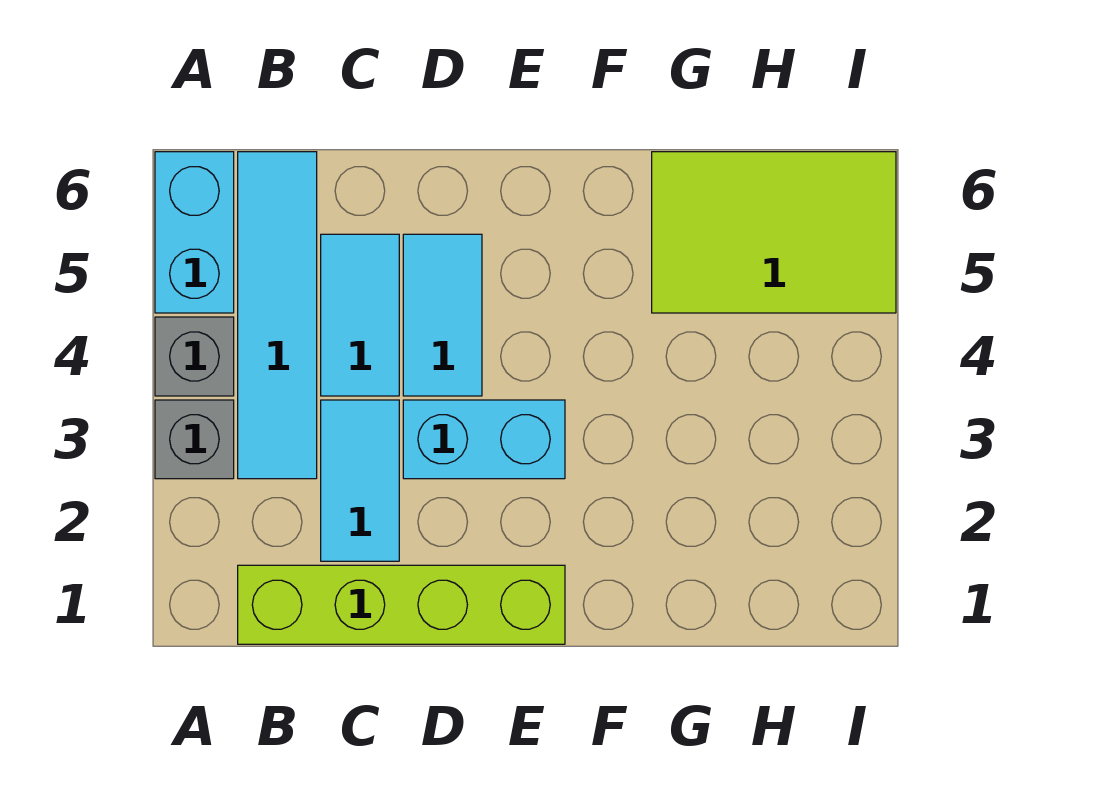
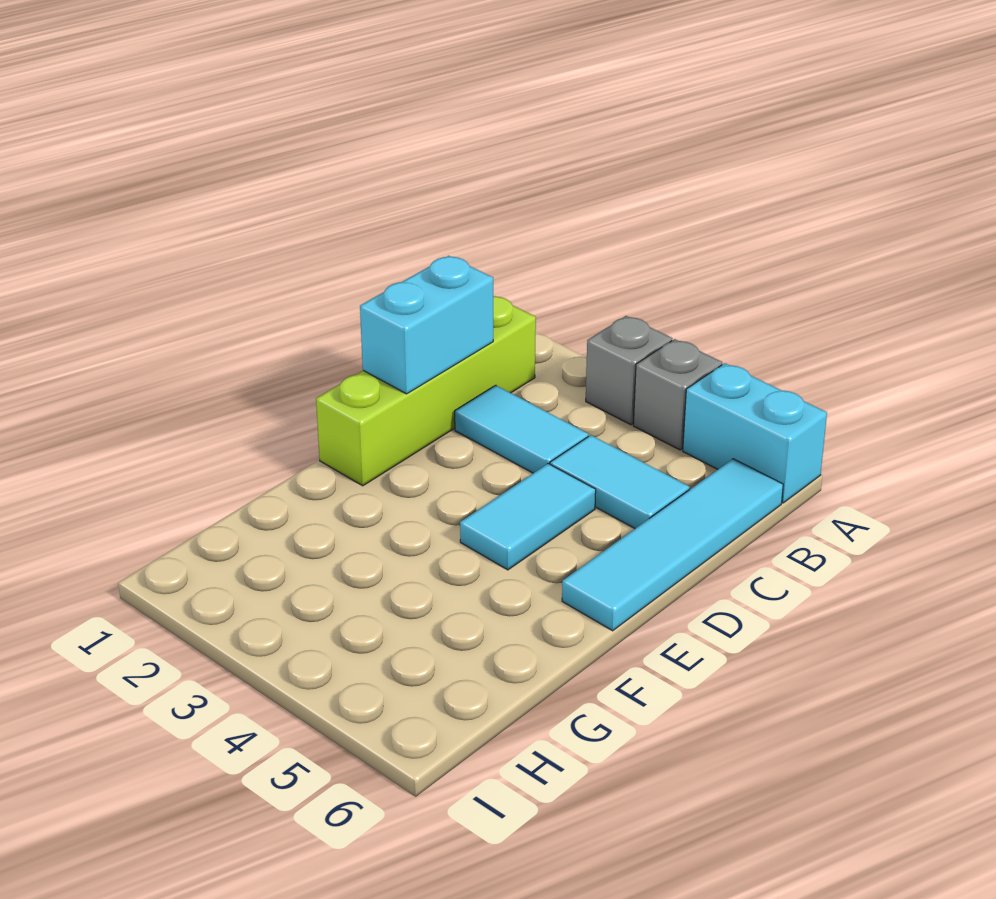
cyan tile B3:B6 level 1 -> cyan tile B6:E6 level 1
cyan brick D3:E3 level 1 -> cyan brick C1:D1 level 2
cyan tile D4:D5 level 1 -> cyan tile D4:E4 level 1
lime tile G5:I6 level 1 -> none

